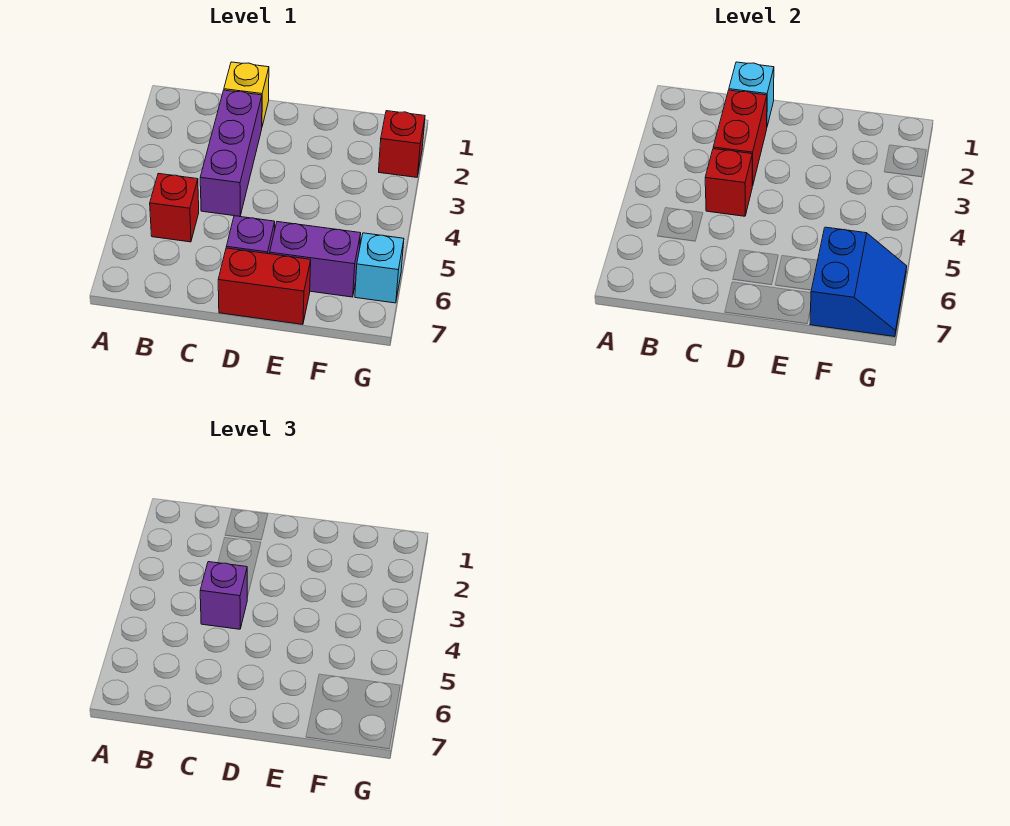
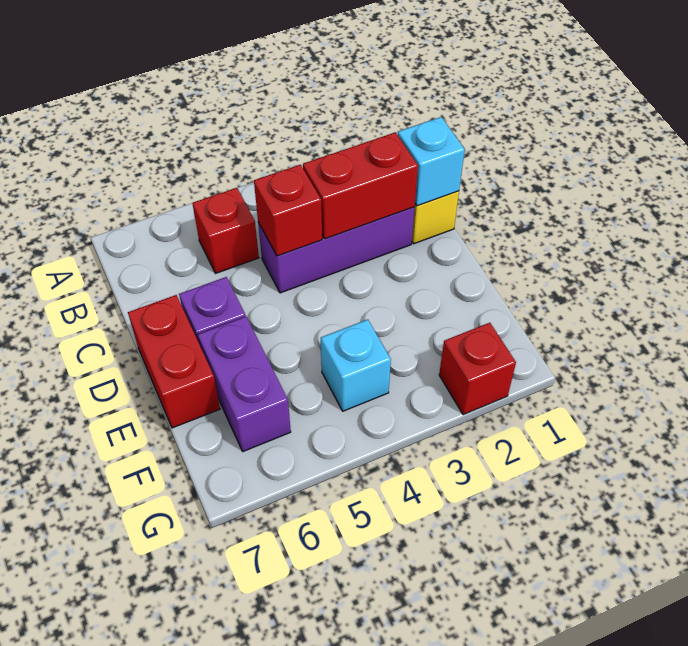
purple brick C4 level 3 -> none
blue slope F6:G7 level 2 top F -> none
cyan brick G6 level 1 -> cyan brick F4 level 1

